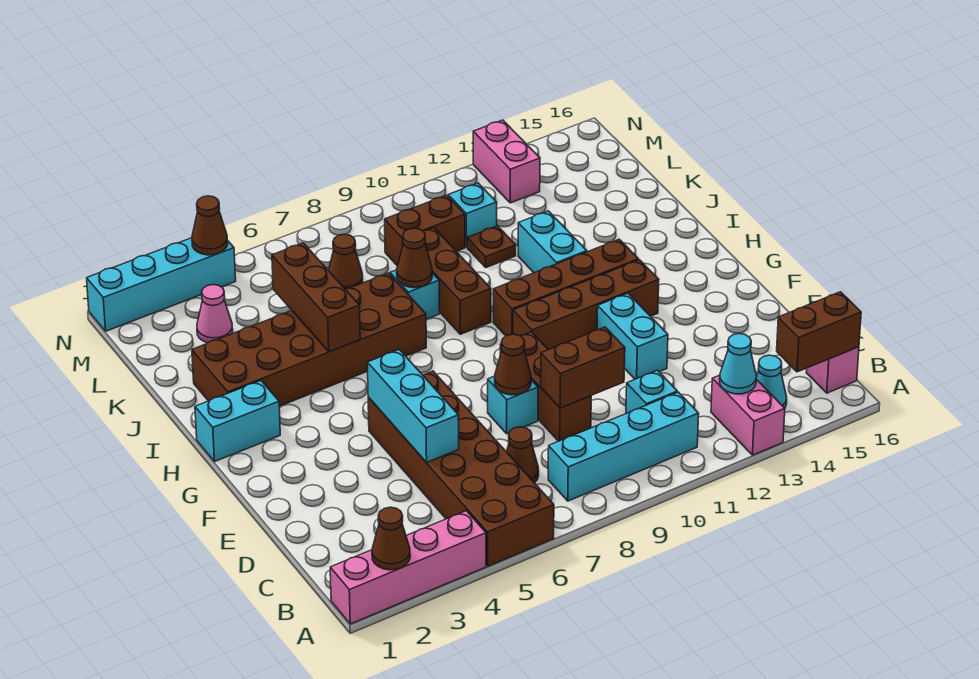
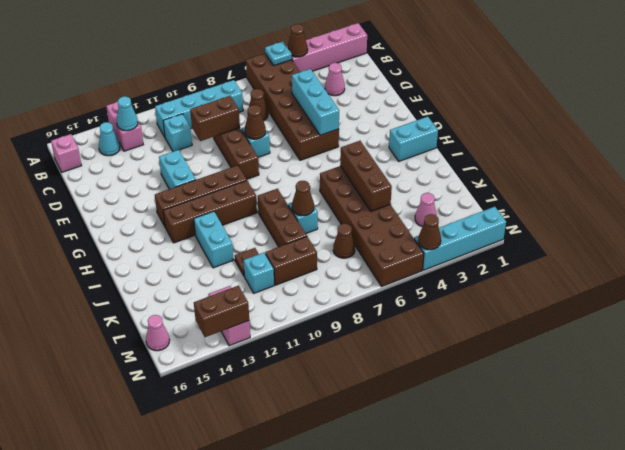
brown cone A2 level 2 -> brown cone A4 level 2
none -> cyan plate A5 level 2
brown brick B15:B16 level 2 -> brown brick N13:N14 level 2
none -> pink cone C3 level 1
brown brick I2:J7 level 1 -> brown brick I5:N6 level 1
none -> pink cone M16 level 1

